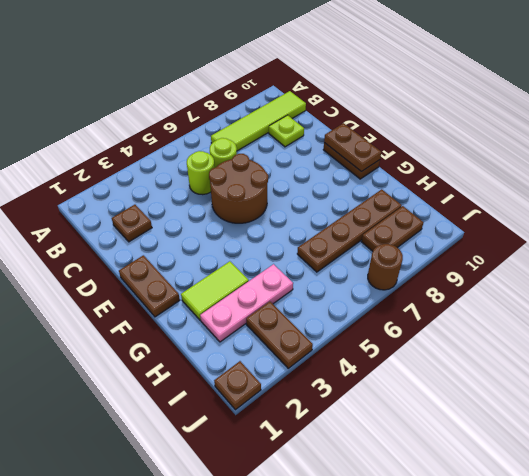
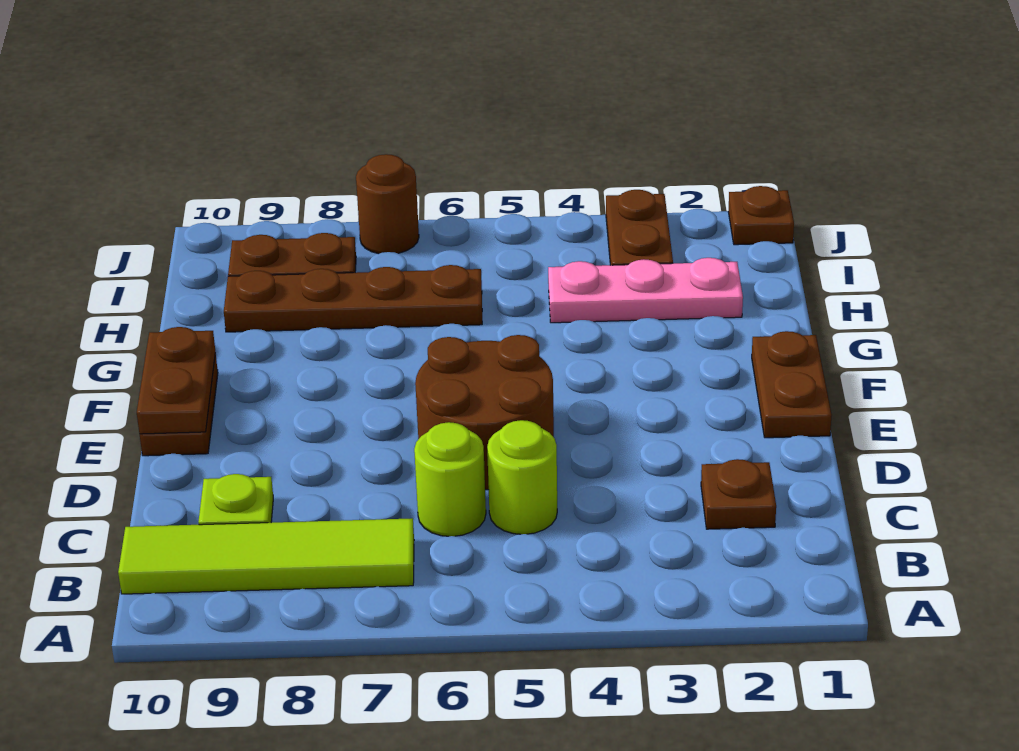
lime tile G2:G3 level 1 -> none

